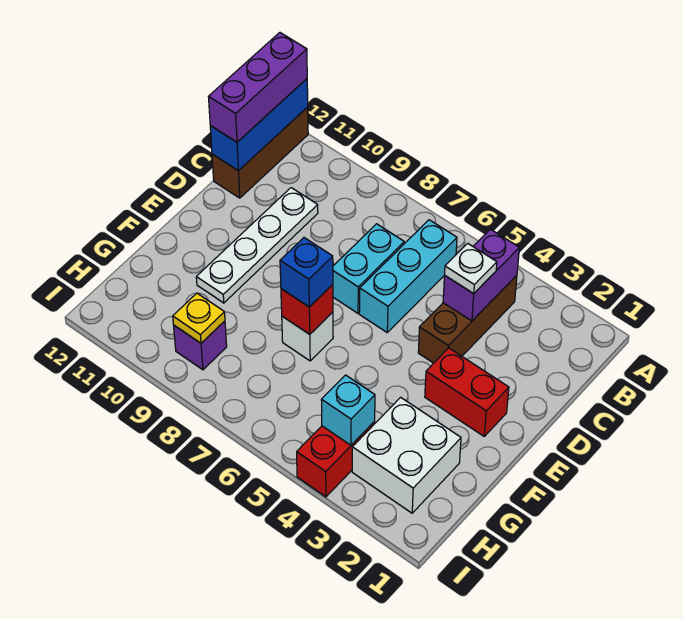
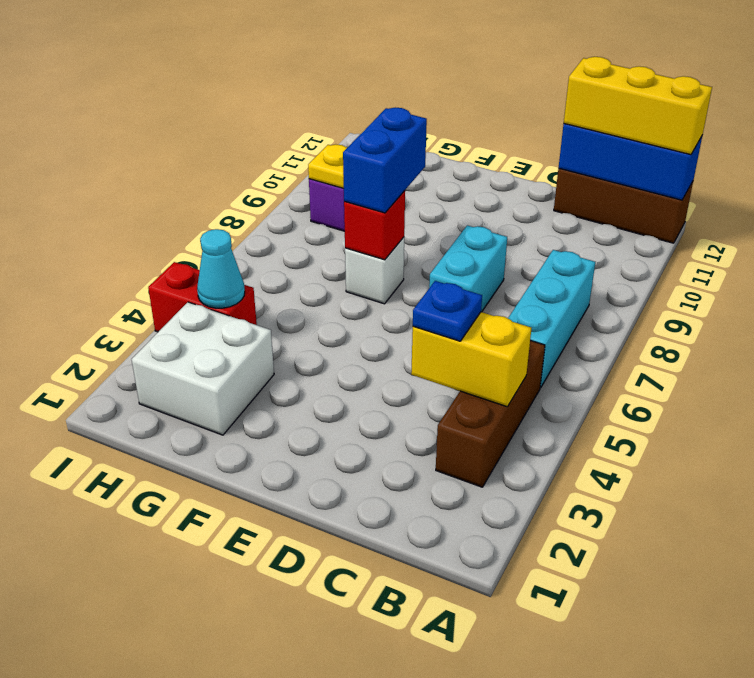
purple brick A12:C12 level 3 -> yellow brick A12:C12 level 3
brown brick B4:D4 level 1 -> brown brick B3:B5 level 1
purple brick B4:C4 level 2 -> yellow brick B4:C4 level 2
cyan brick B6:D6 level 1 -> cyan brick B6:B8 level 1
white plate C4 level 3 -> blue plate C4 level 3
cyan brick C7:D7 level 1 -> cyan brick D7:D8 level 1
white plate C10:F10 level 1 -> none
red brick E2:E3 level 1 -> none
blue brick F7 level 3 -> blue brick F7:F8 level 3
cyan brick H4 level 2 -> cyan cone H4 level 2

